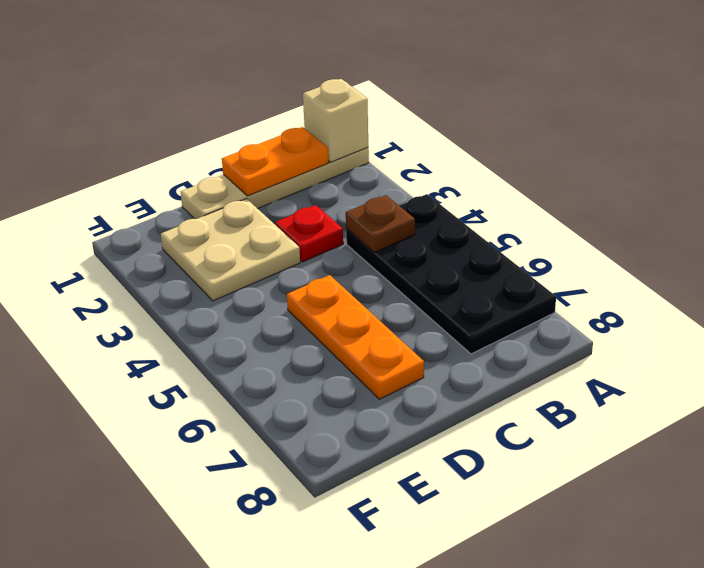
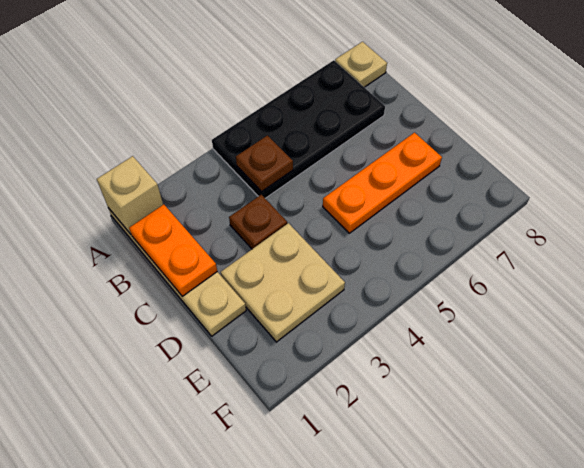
none -> tan plate A8 level 1
red plate C3 level 1 -> brown plate C3 level 1

